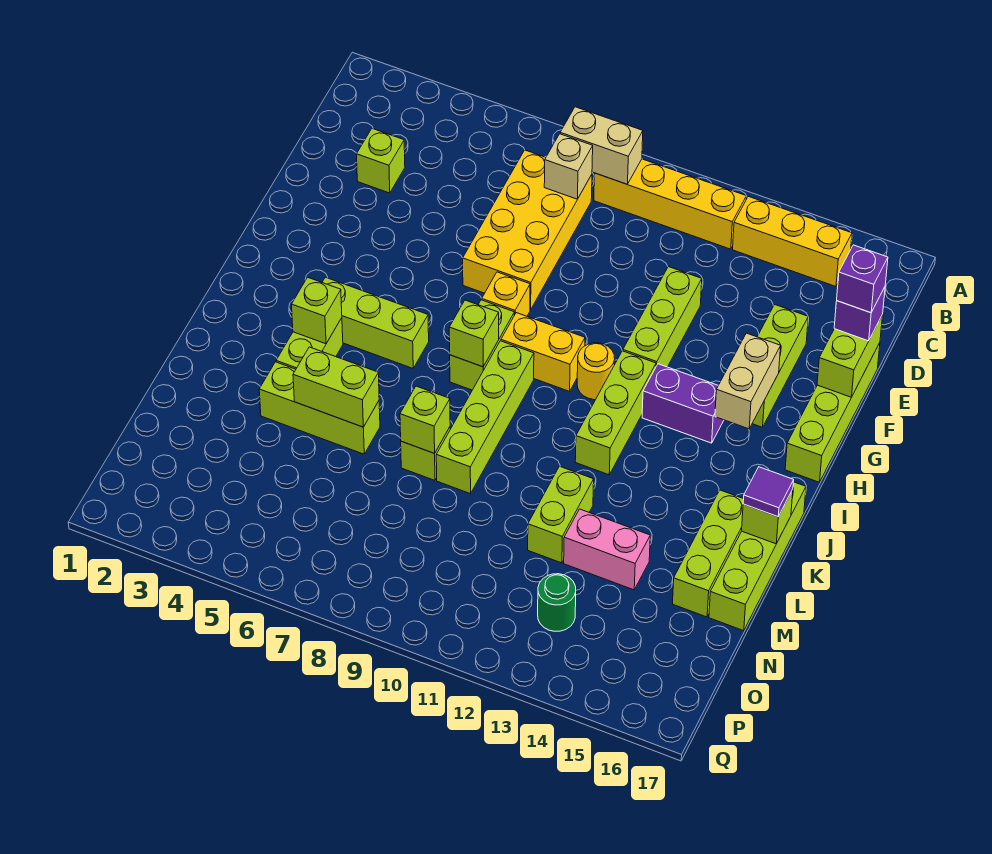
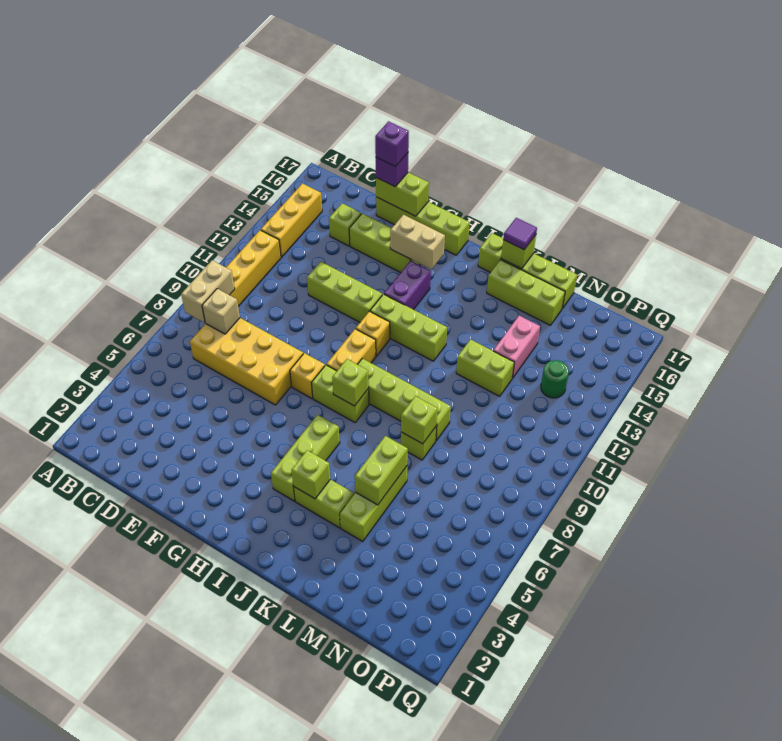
lime brick D3 level 1 -> lime brick D15 level 1
yellow round brick H11 level 1 -> yellow brick H11 level 1

